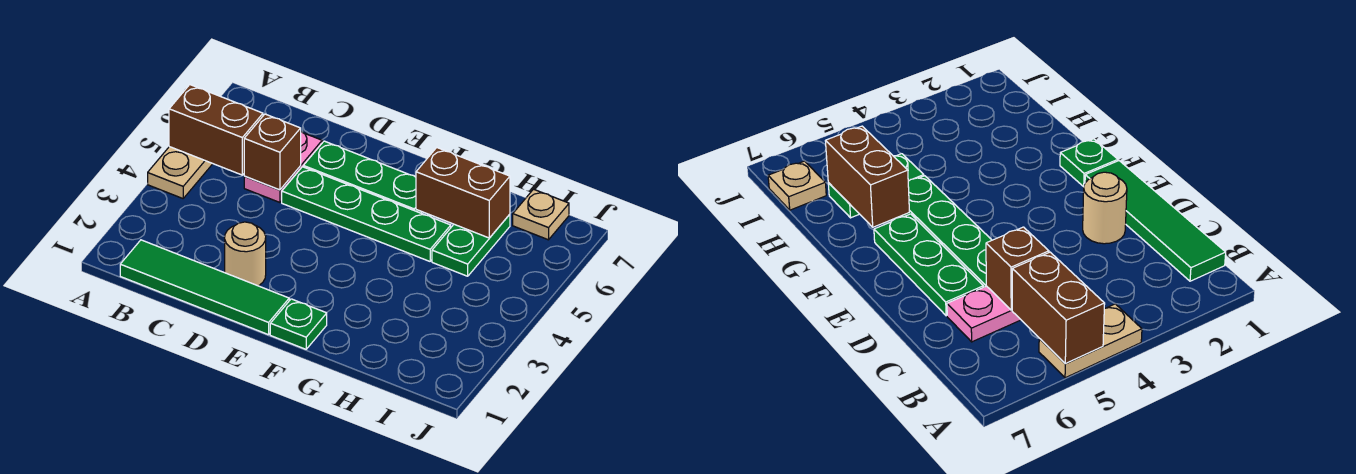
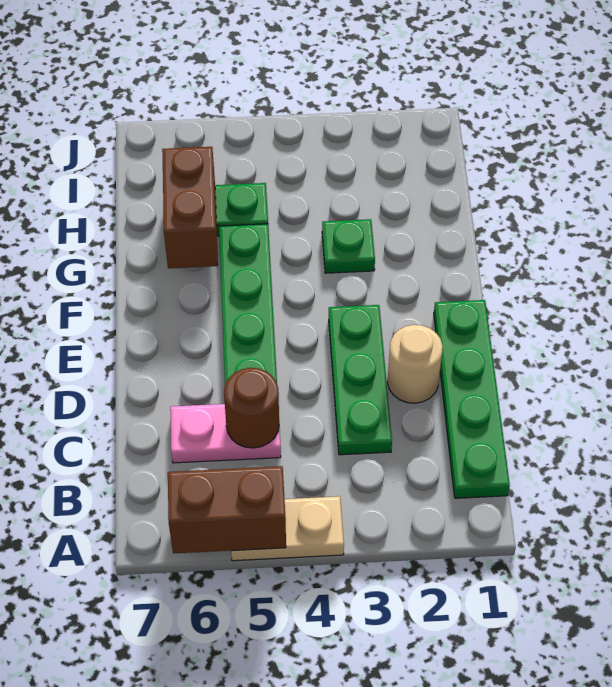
brown brick A5:B5 level 2 -> brown brick A5:A6 level 2
green tile B1:E1 level 1 -> green plate B1:E1 level 1
brown brick C5 level 2 -> brown round brick C5 level 2
green plate D6:F6 level 1 -> green plate C3:E3 level 1
green plate F1 level 1 -> green plate G3 level 1
tan plate I7 level 1 -> none

